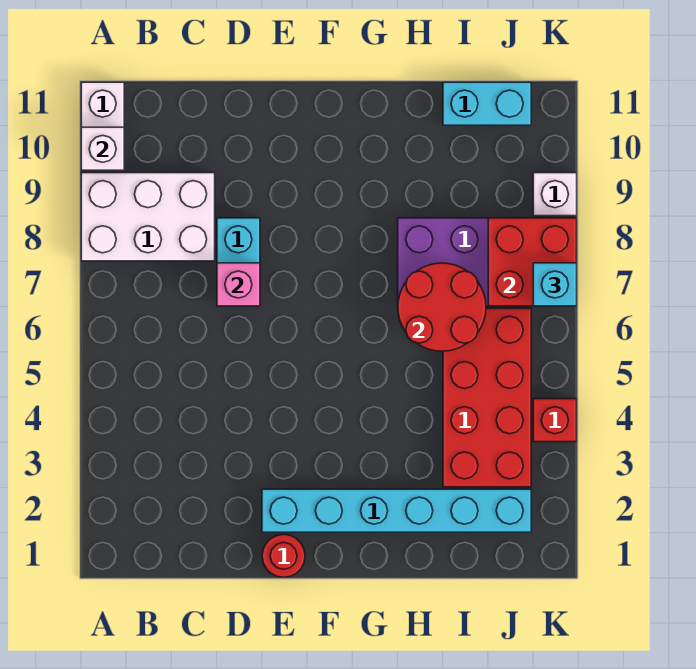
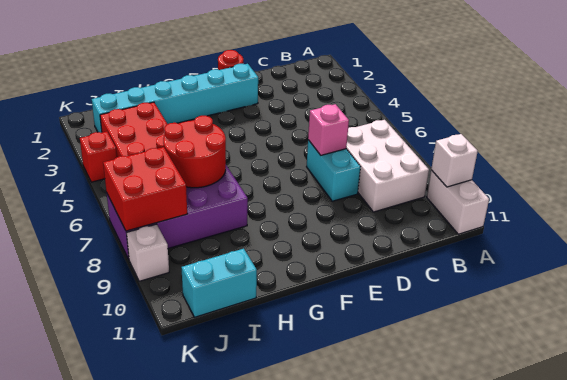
white brick A8:C9 level 1 -> white brick B7:C9 level 1
cyan brick K7 level 3 -> none

